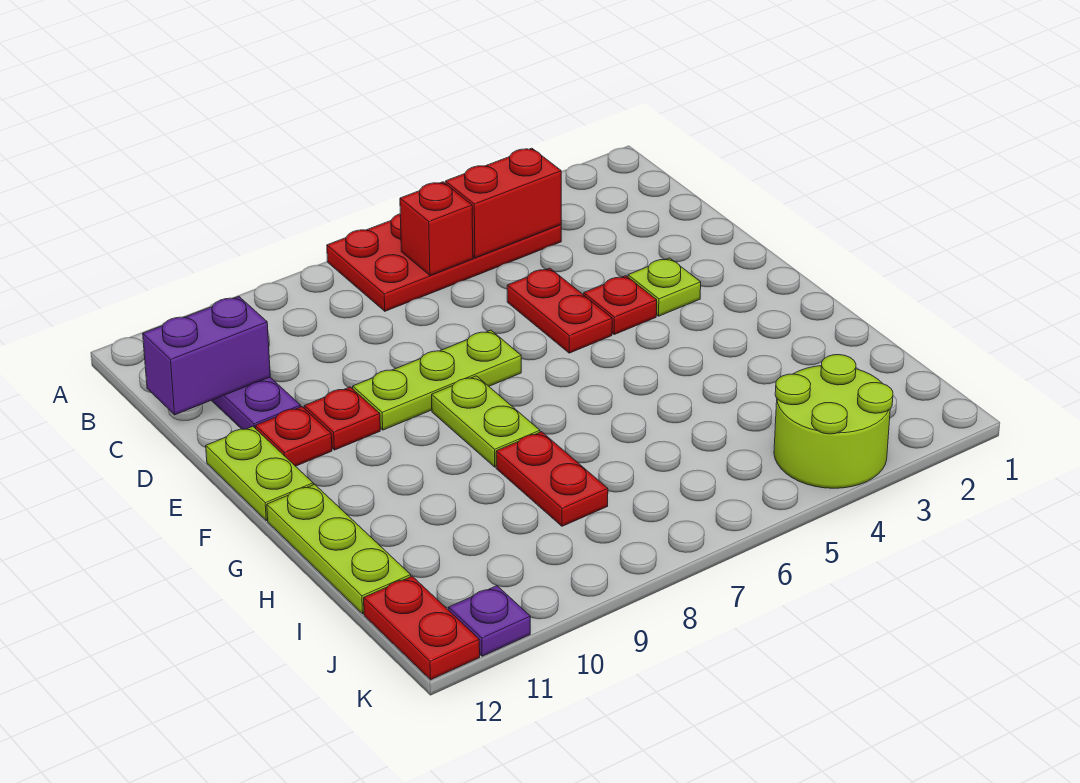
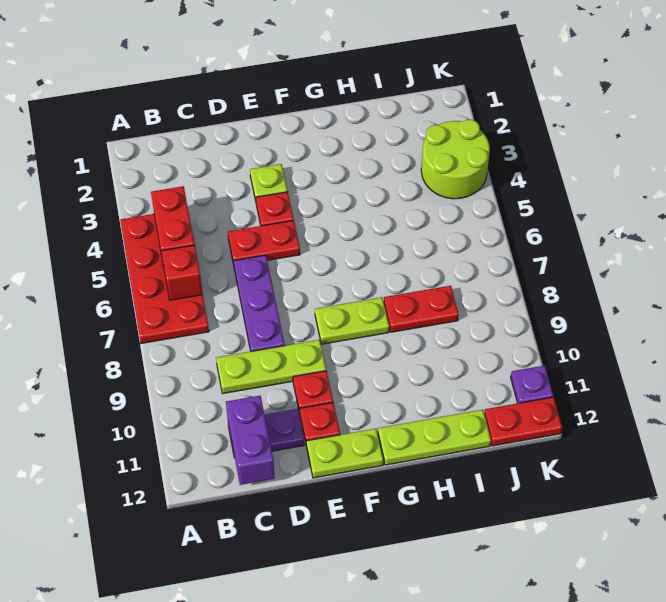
none -> purple plate D6:D8 level 1
lime plate E7:E9 level 1 -> lime plate C9:E9 level 1

